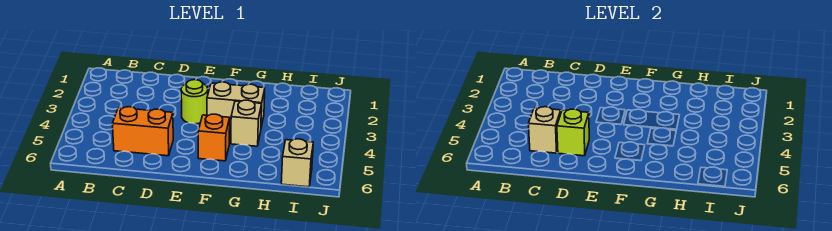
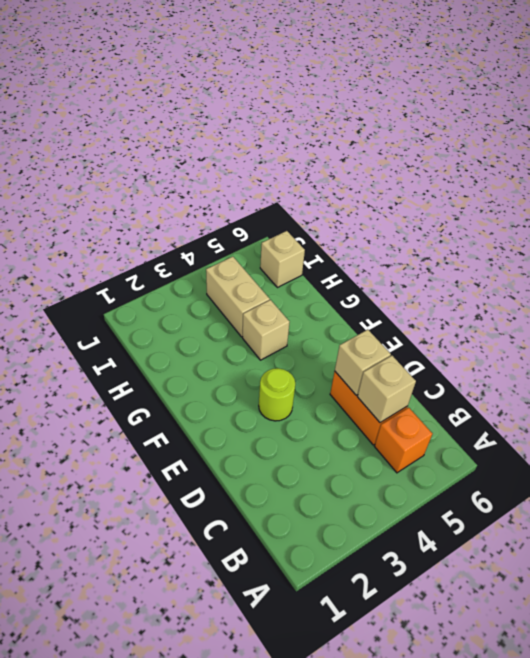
lime brick D5 level 2 -> tan brick D5 level 2
tan brick F3:G3 level 1 -> tan brick H4:I4 level 1
orange brick F5 level 1 -> orange brick B5 level 1

